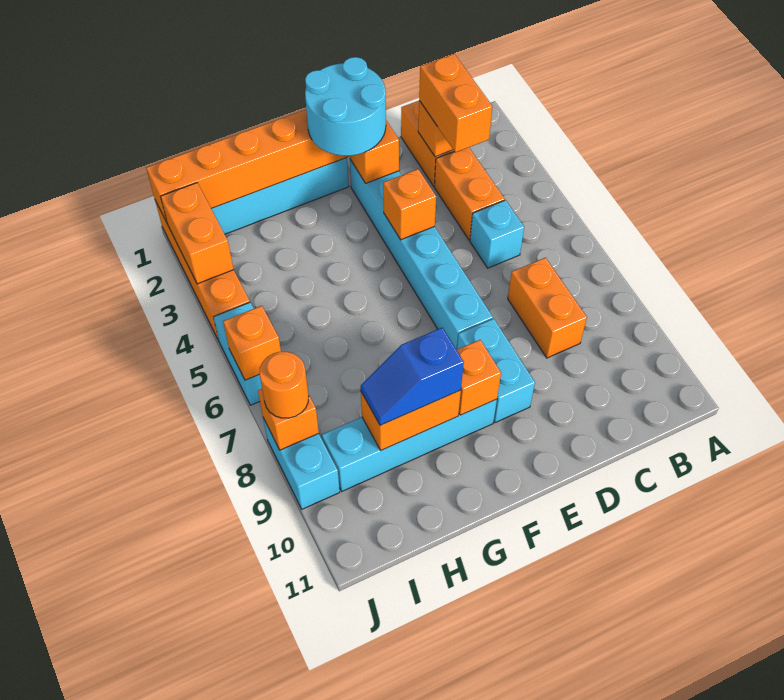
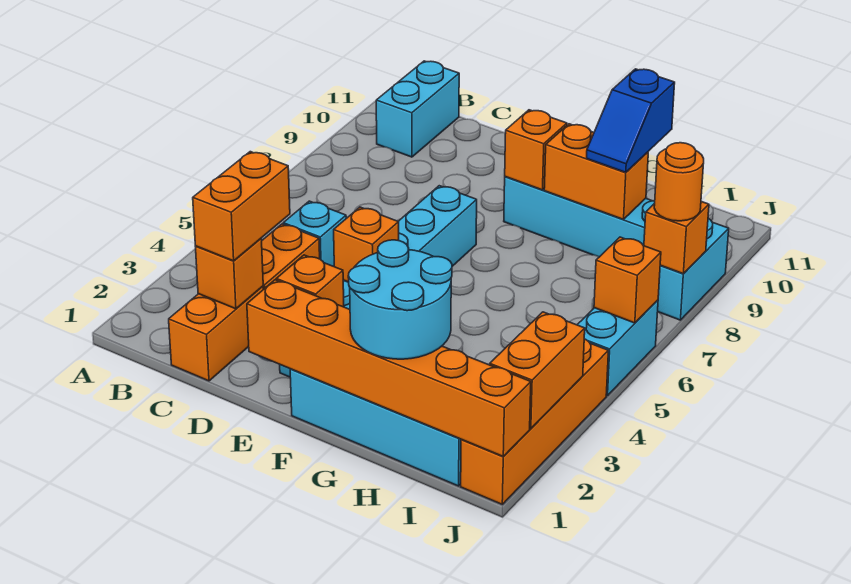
orange brick C7:C8 level 1 -> none
cyan round brick E1:F2 level 3 -> cyan round brick G1:H2 level 3
cyan brick E8:E9 level 1 -> cyan brick B10:B11 level 1
blue slope G9:H9 level 3 top G -> blue slope H9:H10 level 3 top 10

